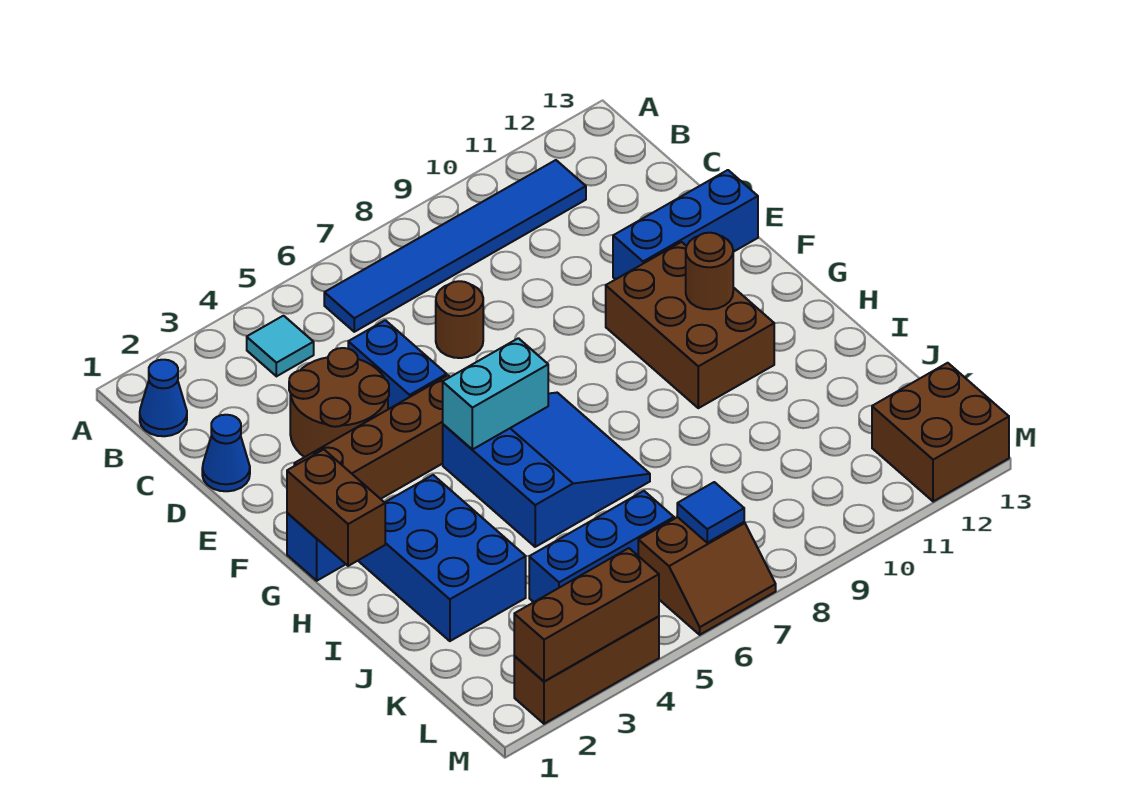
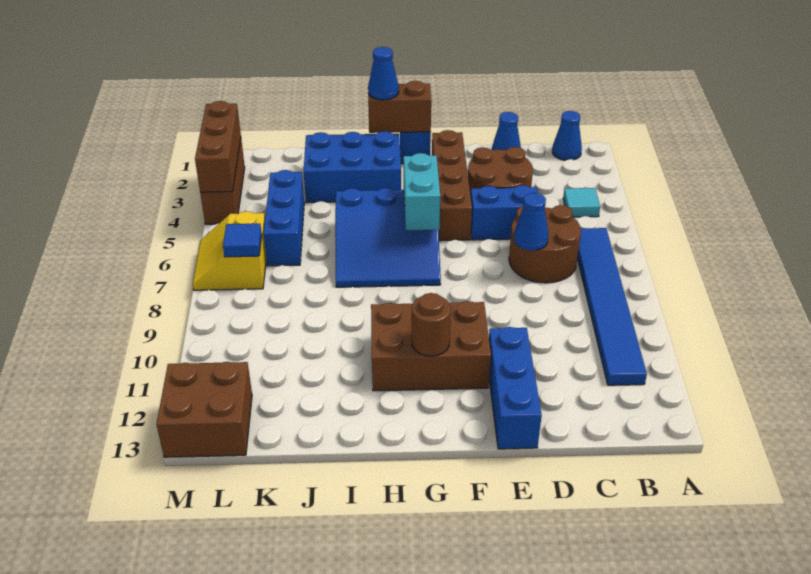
brown round brick D7 level 1 -> brown round brick C6:D7 level 1
none -> blue cone D7 level 2
none -> blue cone H1 level 3
brown slope L6:M7 level 1 top L -> yellow slope L6:M7 level 1 top L

